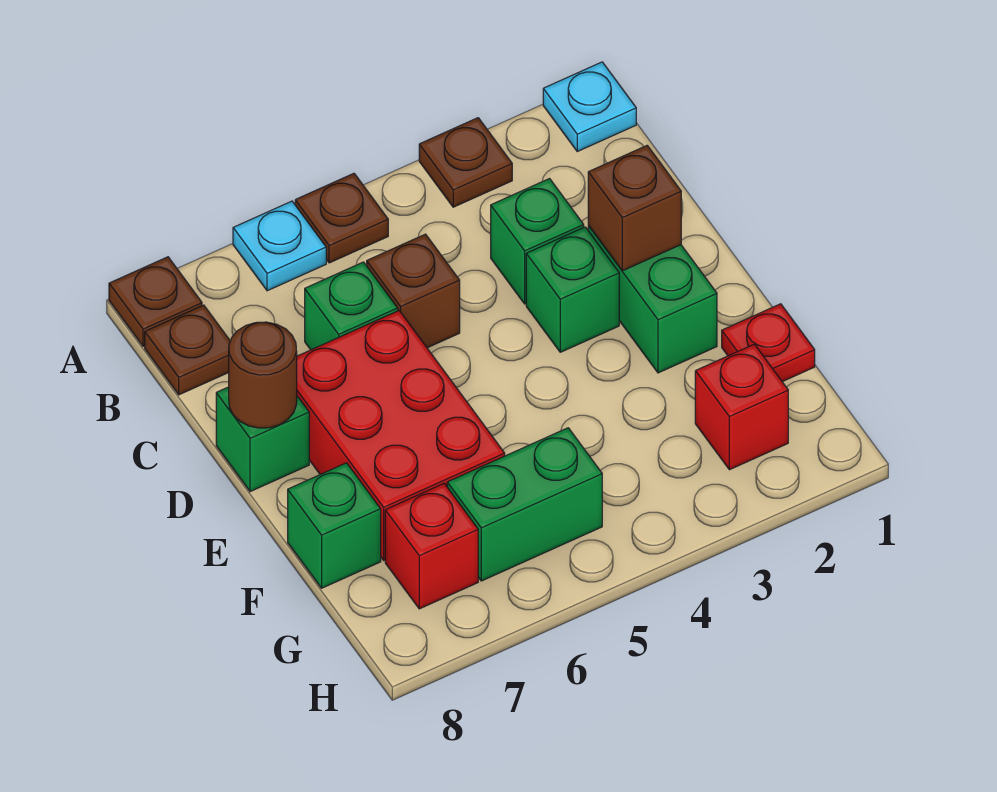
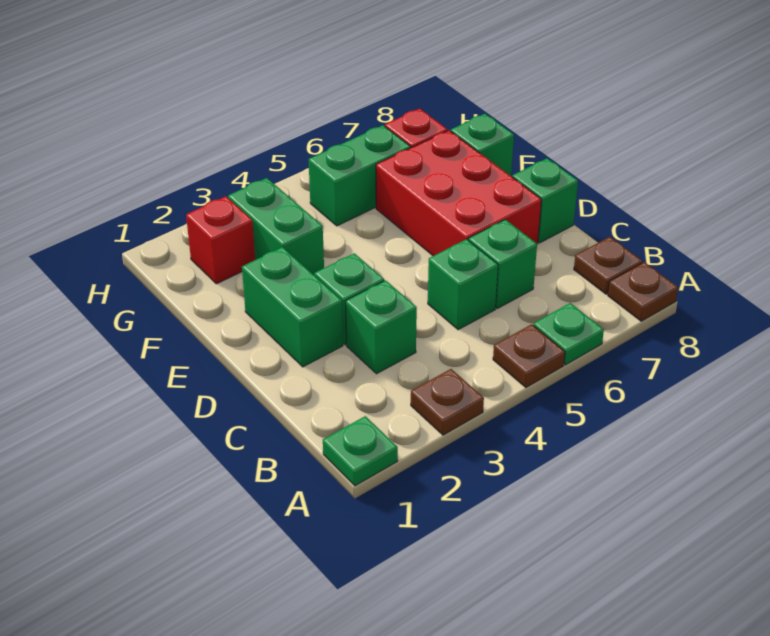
cyan plate A1 level 1 -> green plate A1 level 1
cyan plate A6 level 1 -> green plate A6 level 1
brown brick C5 level 1 -> green brick C5 level 1
brown brick D2 level 2 -> none
brown round brick D8 level 2 -> none
red plate F1 level 1 -> none
none -> green brick F3:G3 level 1

